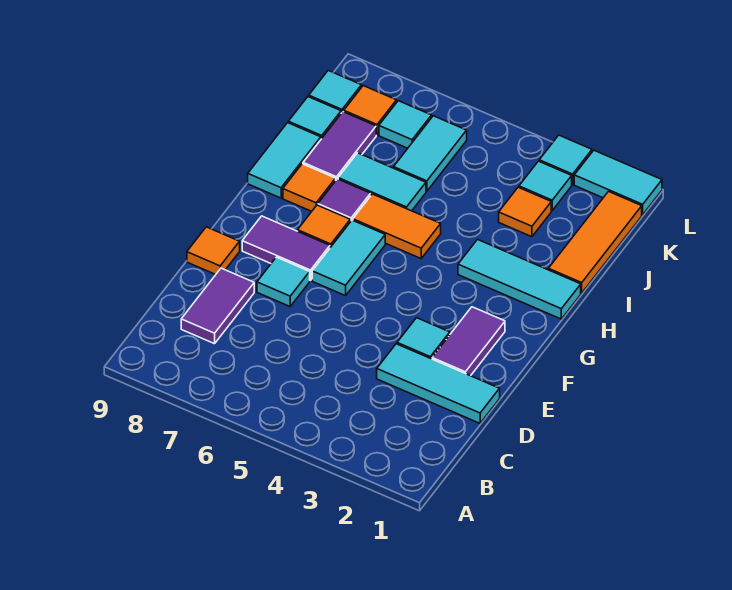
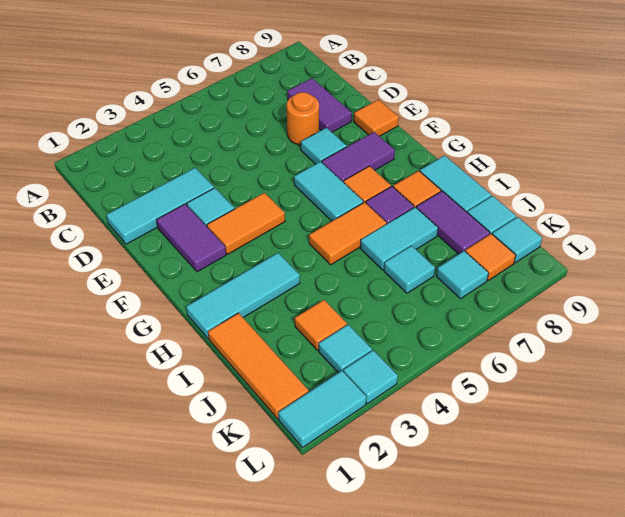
none -> orange round brick D7 level 1
none -> orange tile F3:F4 level 1
cyan tile J6:K6 level 1 -> cyan tile J6 level 1

